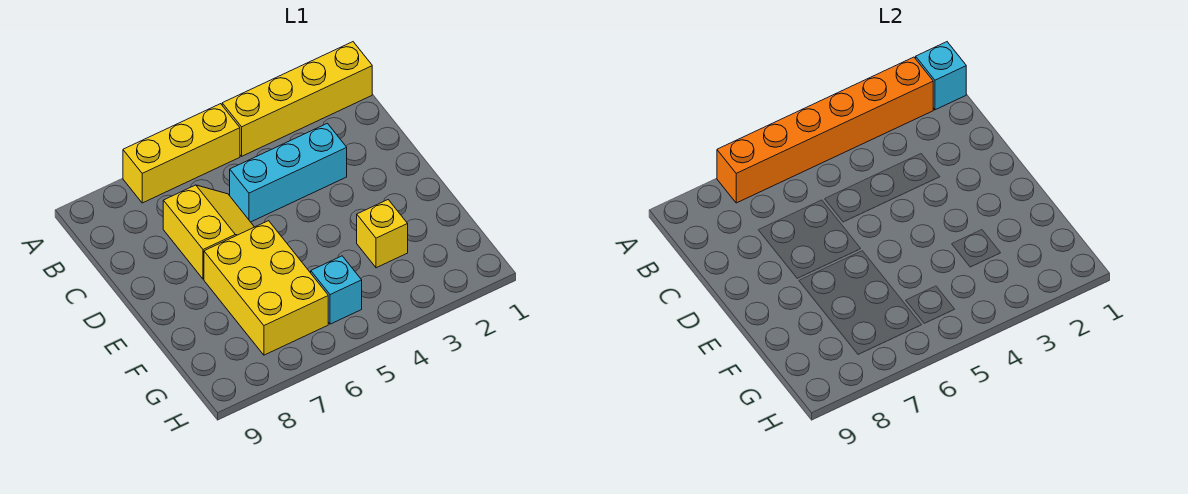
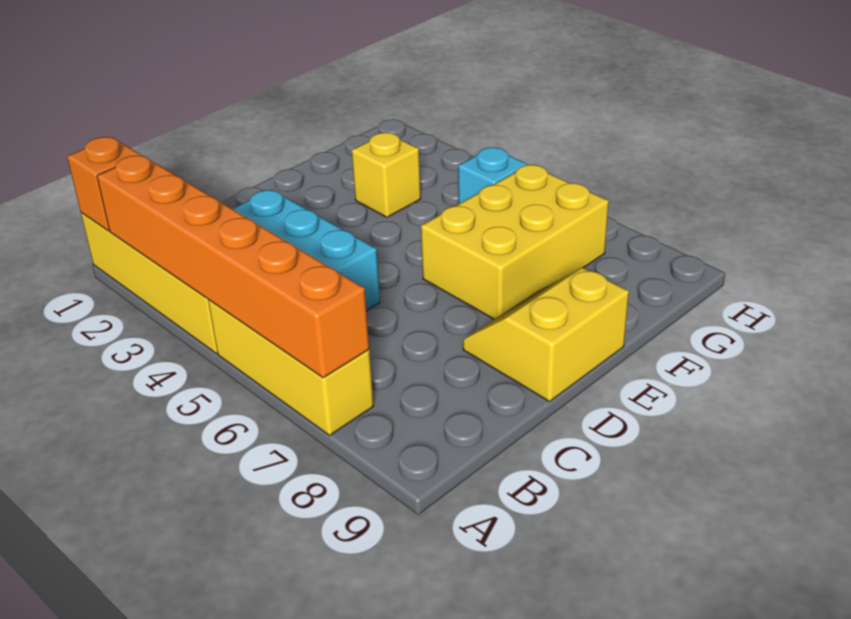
cyan brick A1 level 2 -> orange brick A1 level 2
yellow slope C6:D7 level 1 top 7 -> yellow slope D8:E9 level 1 top 9

